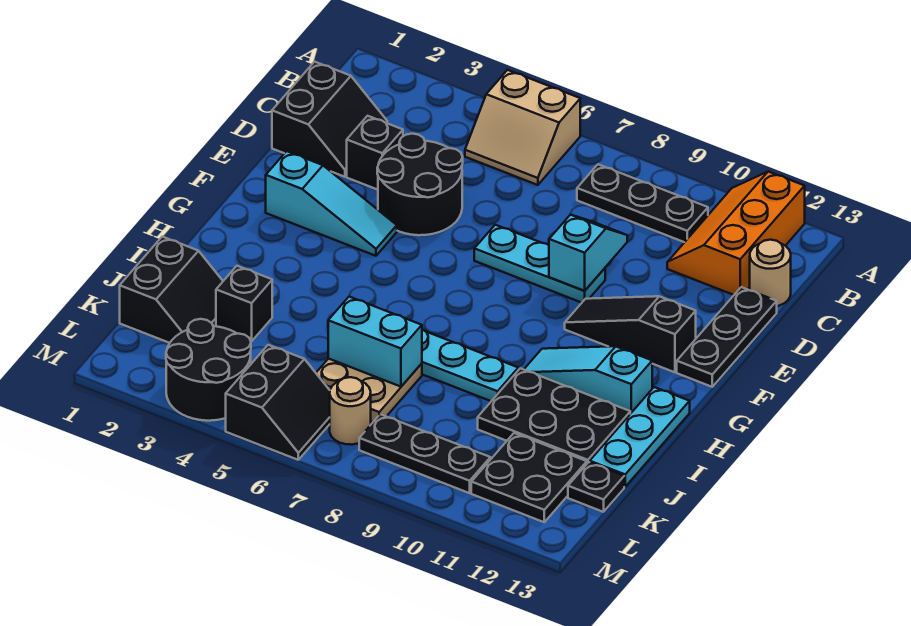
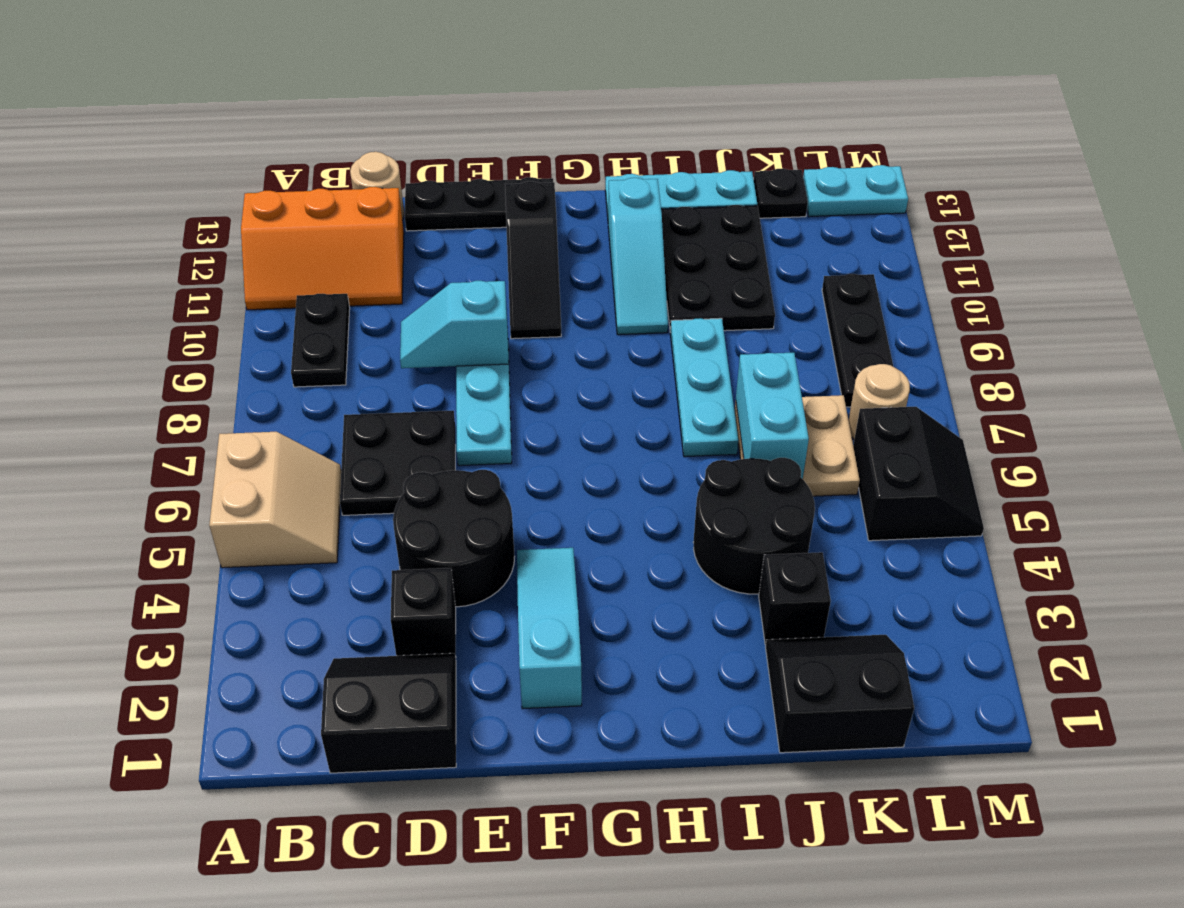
black plate B8:B10 level 1 -> black plate B9:B10 level 1
black plate K11:L12 level 1 -> black plate C6:D7 level 1
black round brick L3:M4 level 1 -> black round brick I4:J5 level 1
black slope L5:M6 level 1 top 5 -> black slope L5:M6 level 1 top L
none -> cyan plate L13:M13 level 1

